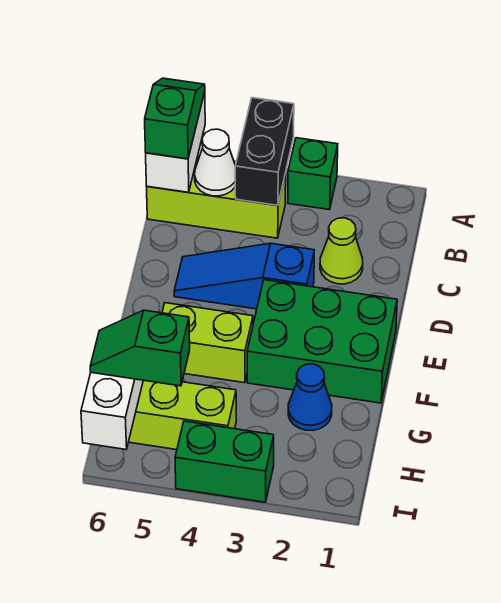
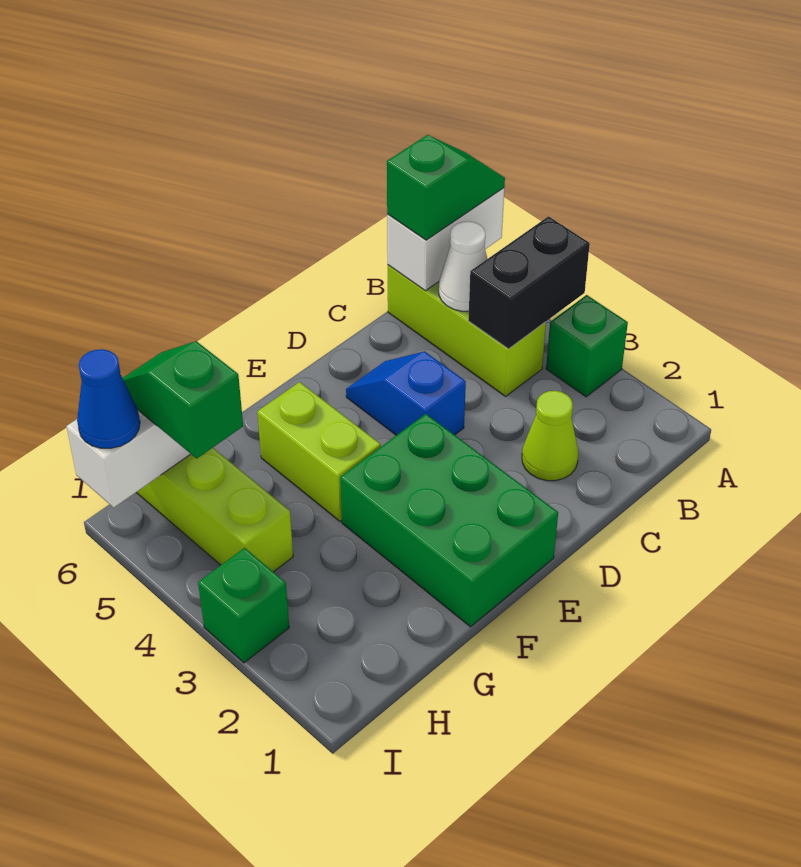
blue slope D3:D5 level 1 top 3 -> blue slope D4:D5 level 1 top 4
blue cone G2 level 1 -> blue cone I6 level 3
green brick I3:I4 level 1 -> green brick I3 level 1

